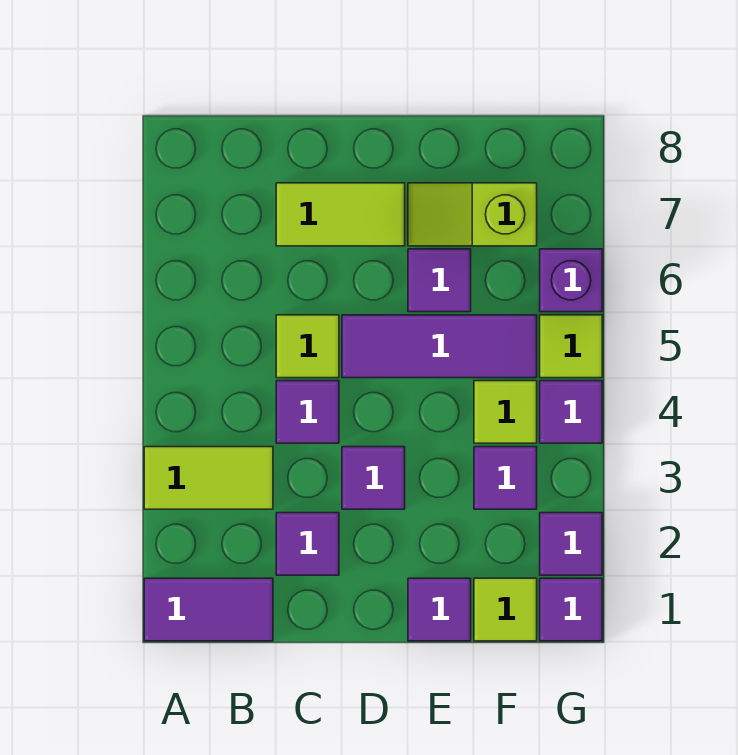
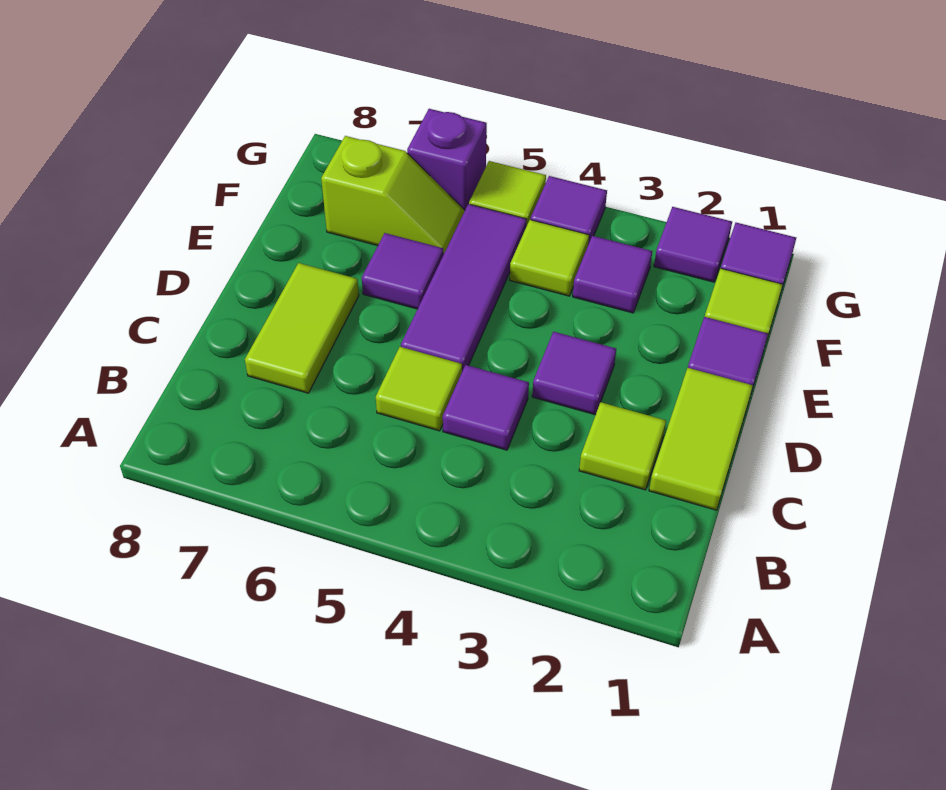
purple tile A1:B1 level 1 -> none
lime tile A3:B3 level 1 -> lime tile C1:D1 level 1
purple tile C2 level 1 -> lime tile C2 level 1
lime slope E7:F7 level 1 top F -> lime slope F6:F7 level 1 top 7

